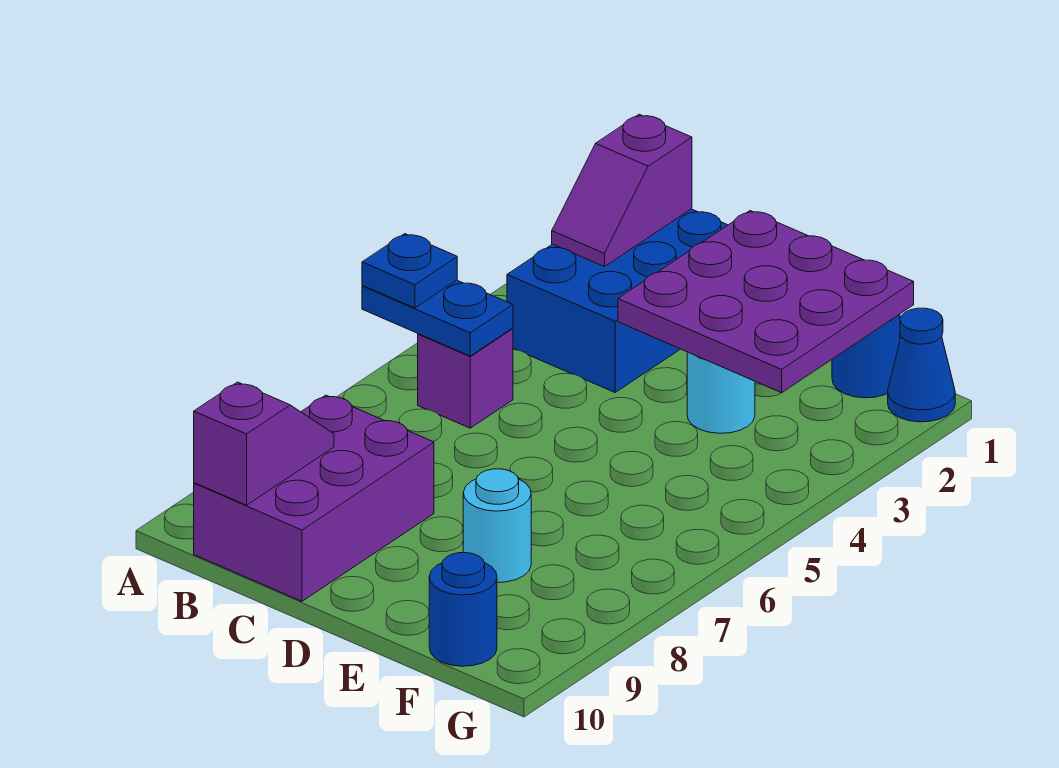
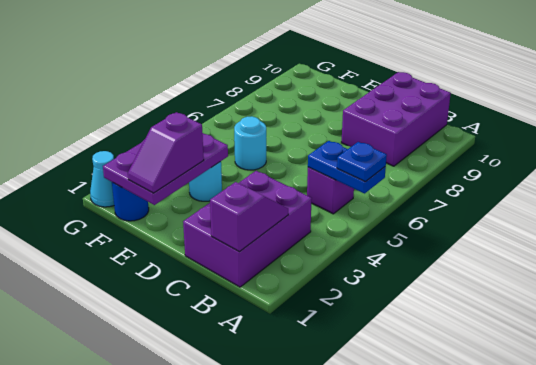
blue brick B1:C3 level 1 -> purple brick B1:C3 level 1
purple slope B9:B10 level 2 top 10 -> purple slope E1:E2 level 3 top 2
purple plate D1:F3 level 2 -> purple plate E1:F3 level 2
cyan round brick E8 level 1 -> cyan round brick E5 level 1
blue round brick F10 level 1 -> none
blue cone G1 level 1 -> cyan cone G1 level 1

